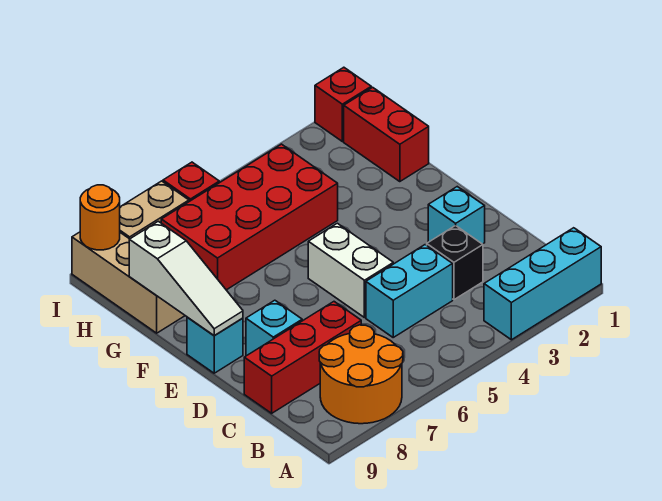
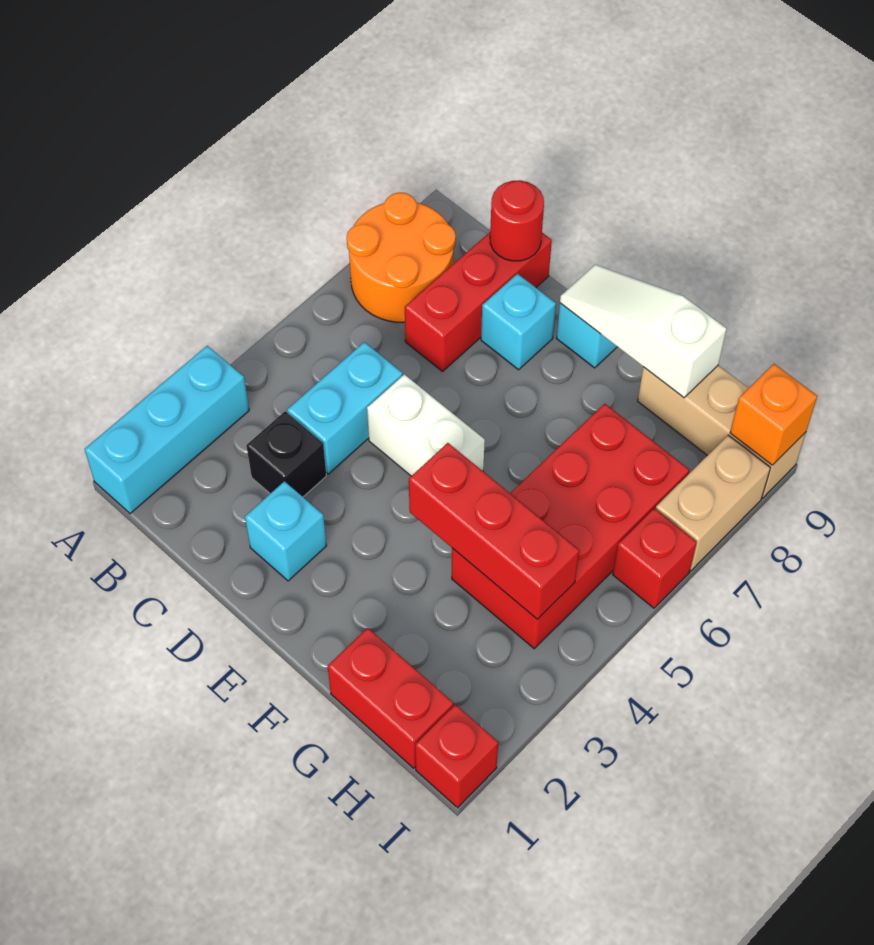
none -> red round brick C9 level 2
none -> red brick F4:H4 level 2
orange round brick I9 level 2 -> orange brick I9 level 2

